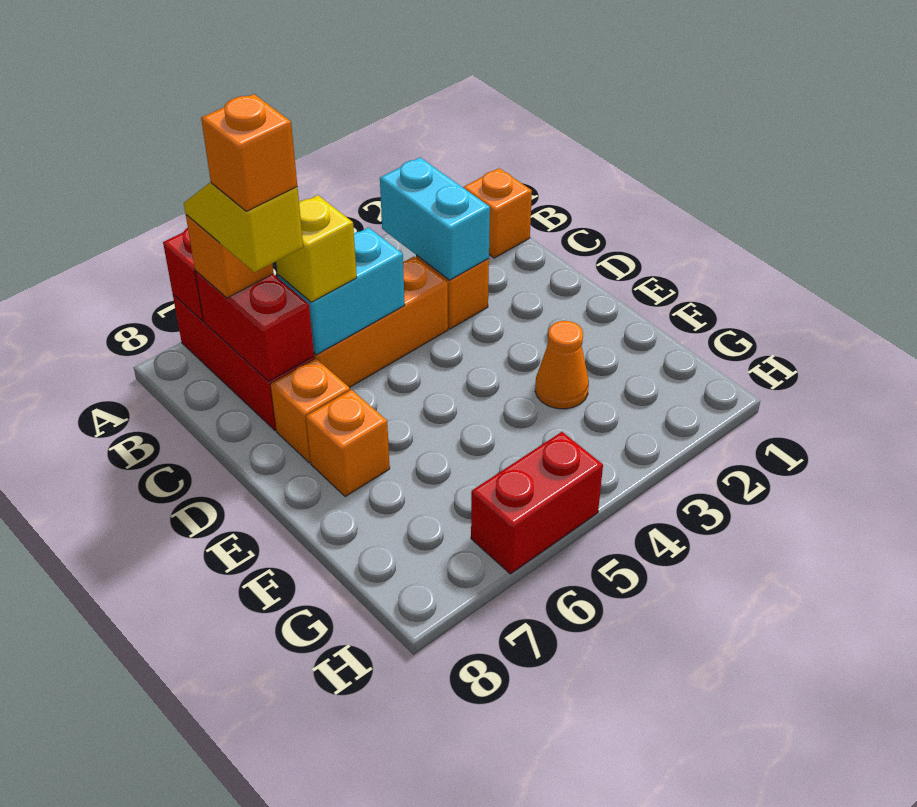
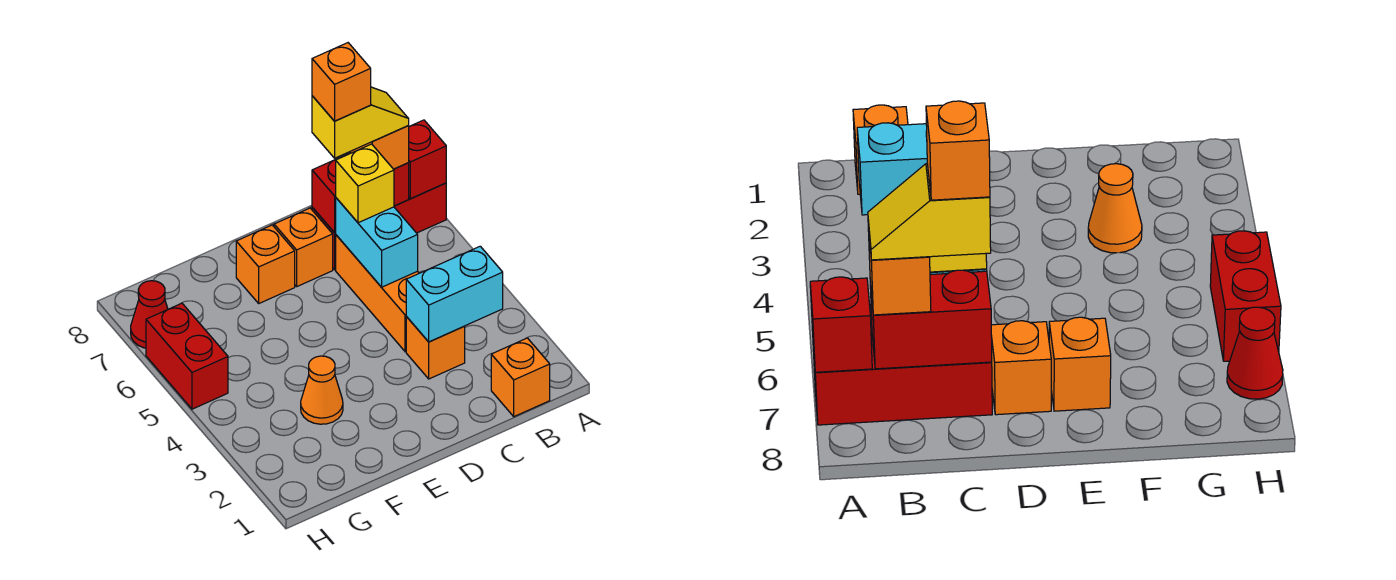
none -> red cone H7 level 1

